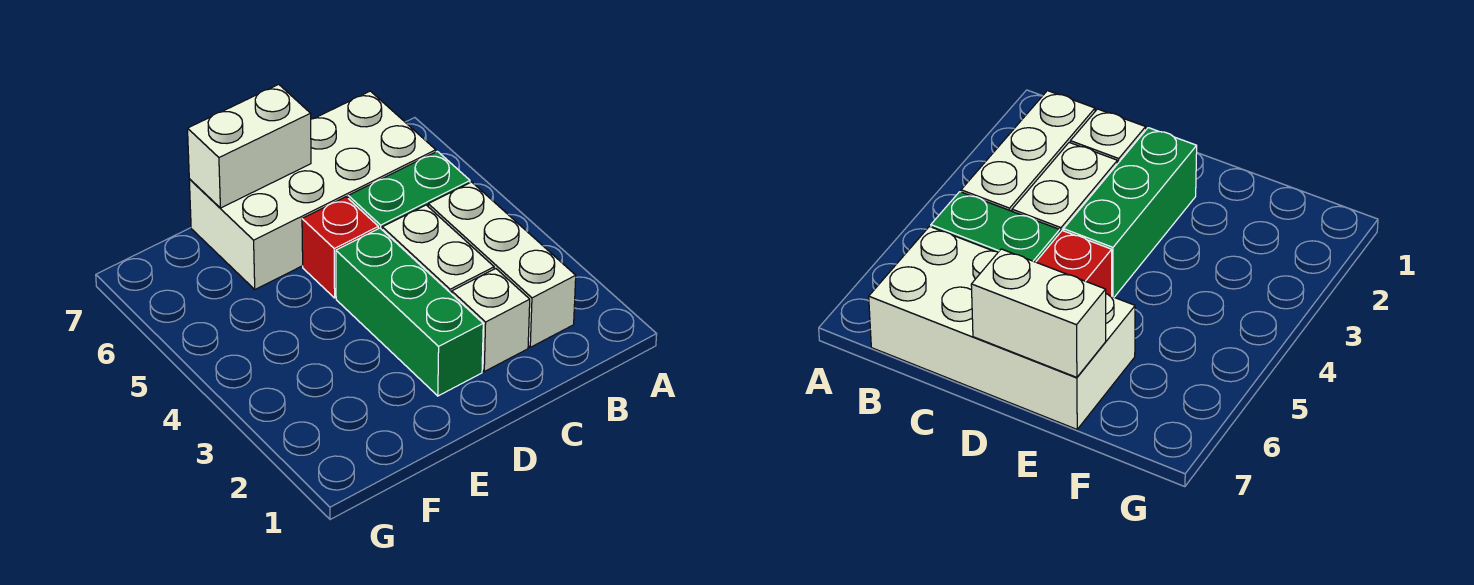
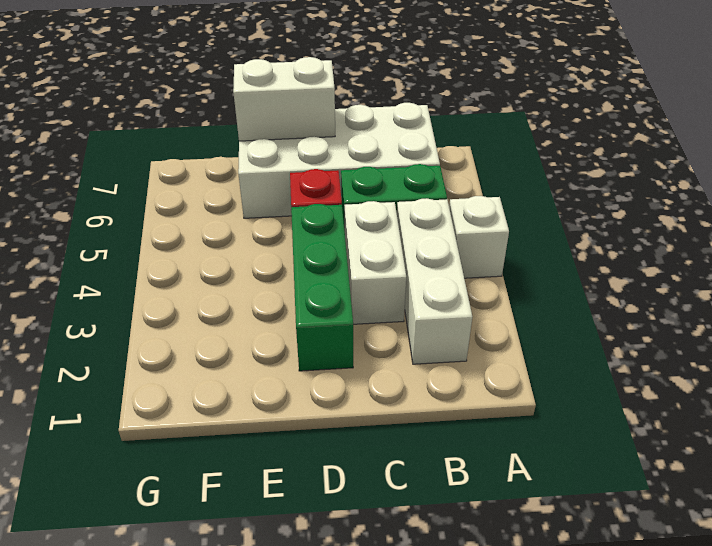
white brick C2 level 1 -> white brick A4 level 1

